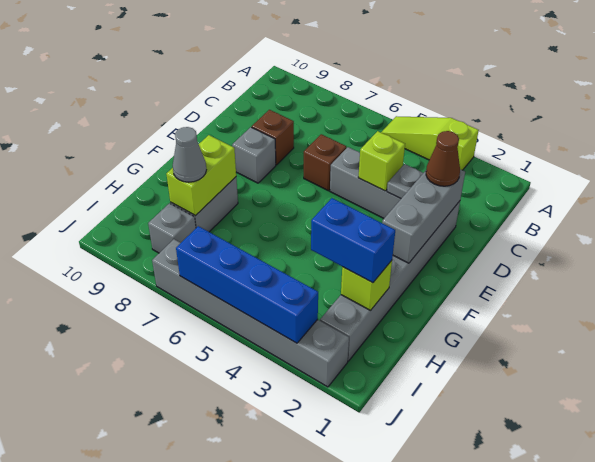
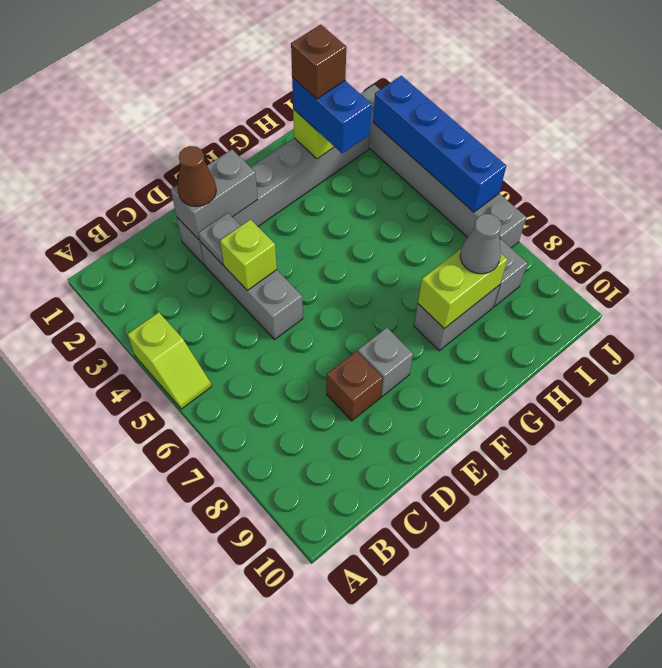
lime slope A3:A5 level 1 top 3 -> lime slope A4:A5 level 1 top 4
grey brick D2:F2 level 2 -> grey brick D2:E2 level 2
brown brick D6 level 1 -> brown brick H2 level 4

